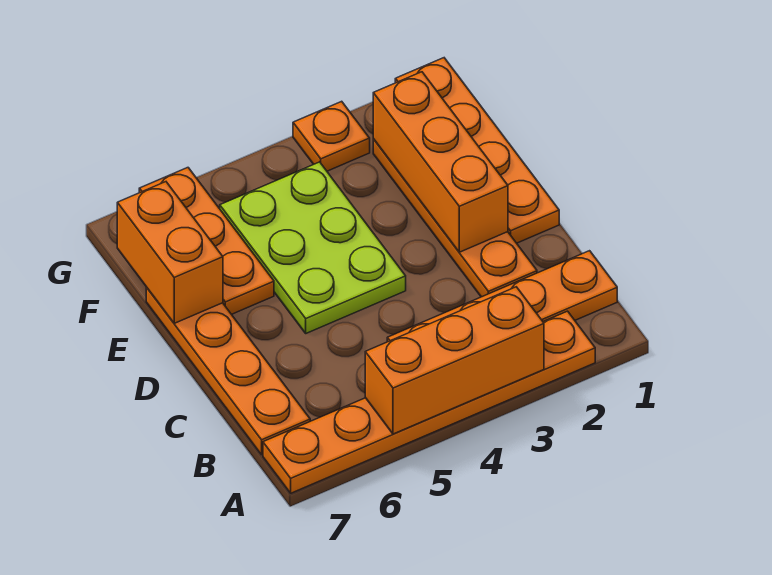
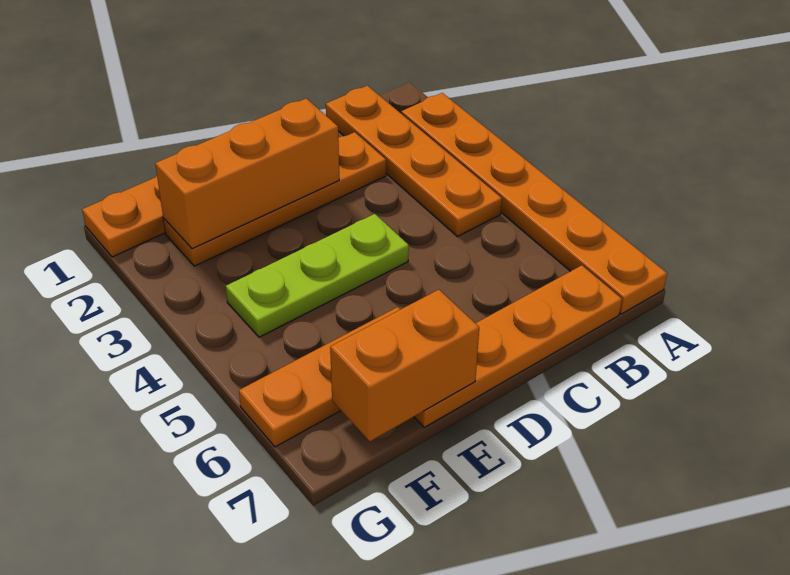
orange brick A3:A5 level 2 -> none
lime plate D4:F5 level 1 -> lime plate D4:F4 level 1
orange plate G3 level 1 -> none

